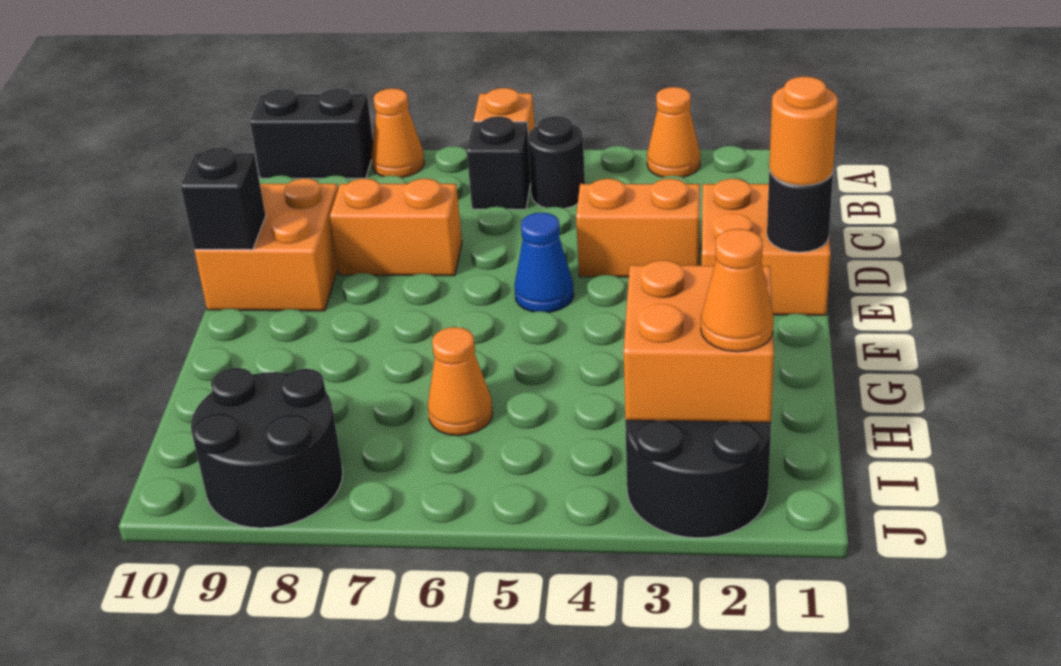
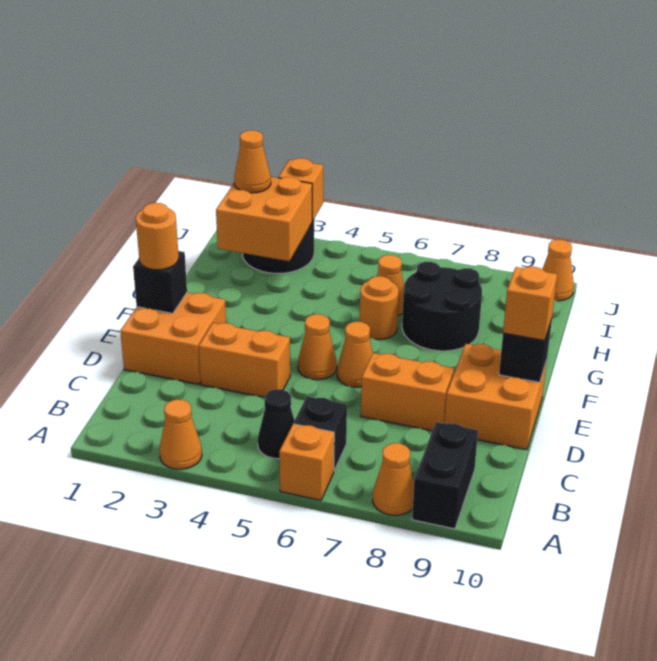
black brick A9:A10 level 1 -> black brick A9:B9 level 1
black round brick B5 level 1 -> black cone B5 level 1
black round brick E1 level 2 -> black brick E1 level 2
blue cone E5 level 1 -> orange cone E5 level 1
none -> orange cone E6 level 1
none -> orange brick E10 level 3
none -> orange round brick G6 level 1
black round brick I8:J9 level 1 -> black round brick G7:H8 level 1
none -> orange brick J3 level 2
none -> orange cone J10 level 1

